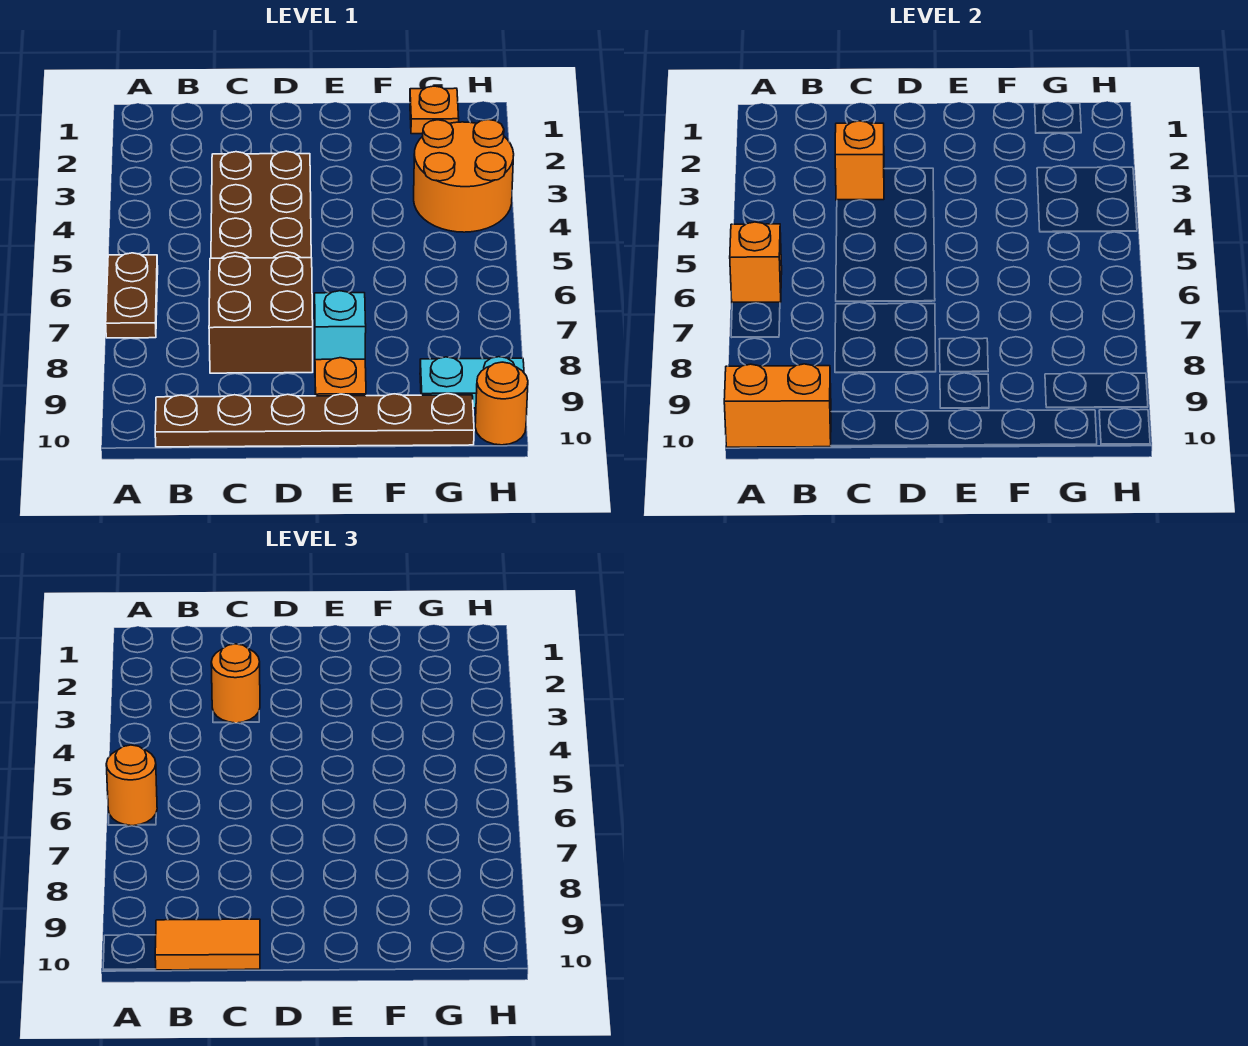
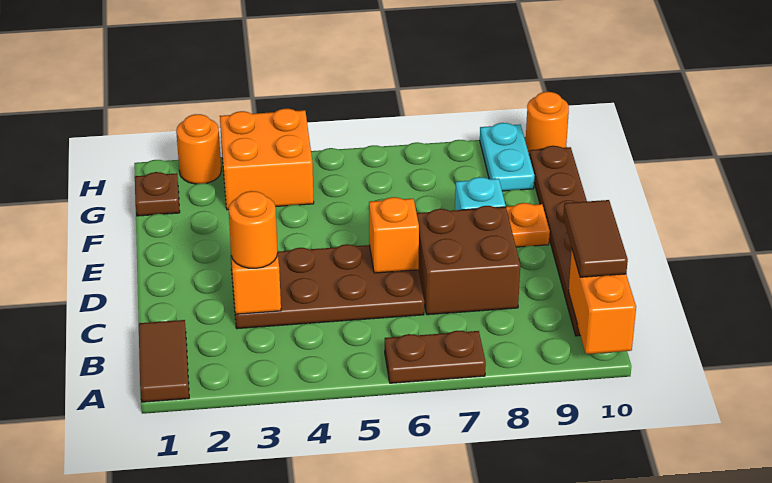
none -> brown tile A1:B1 level 1
orange brick A6 level 2 -> orange brick D6 level 2
orange round brick A6 level 3 -> orange round brick H2 level 1
orange tile B10:C10 level 3 -> brown tile B10:C10 level 3
orange plate G1 level 1 -> brown plate G1 level 1
orange round brick G3:H4 level 1 -> orange brick G3:H4 level 1

